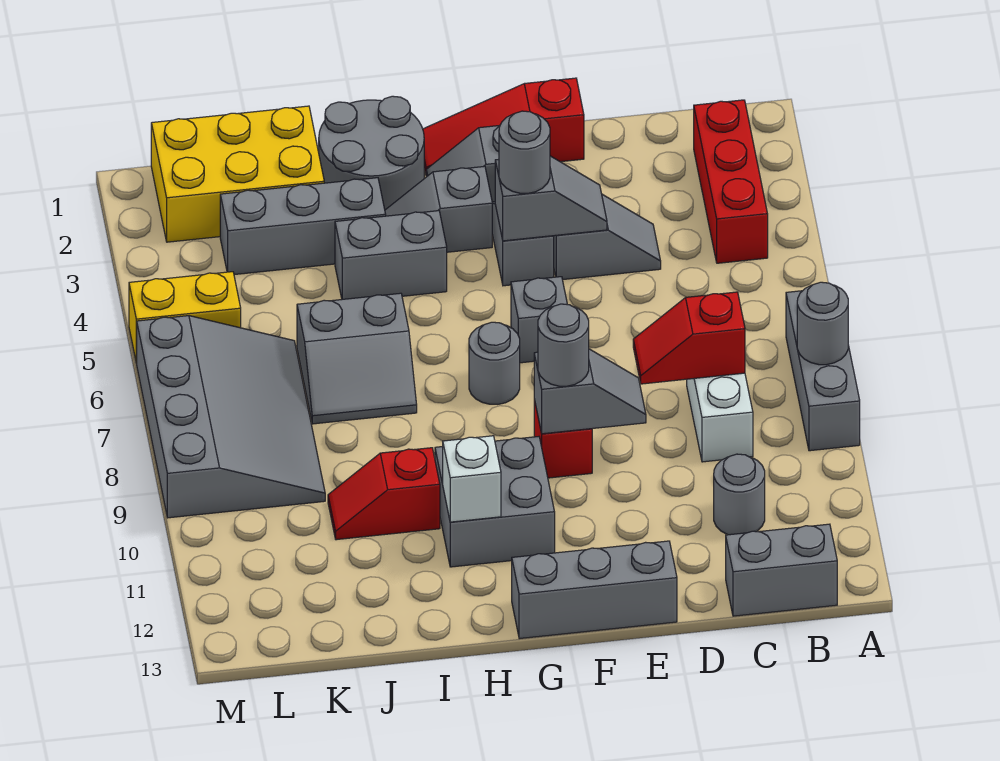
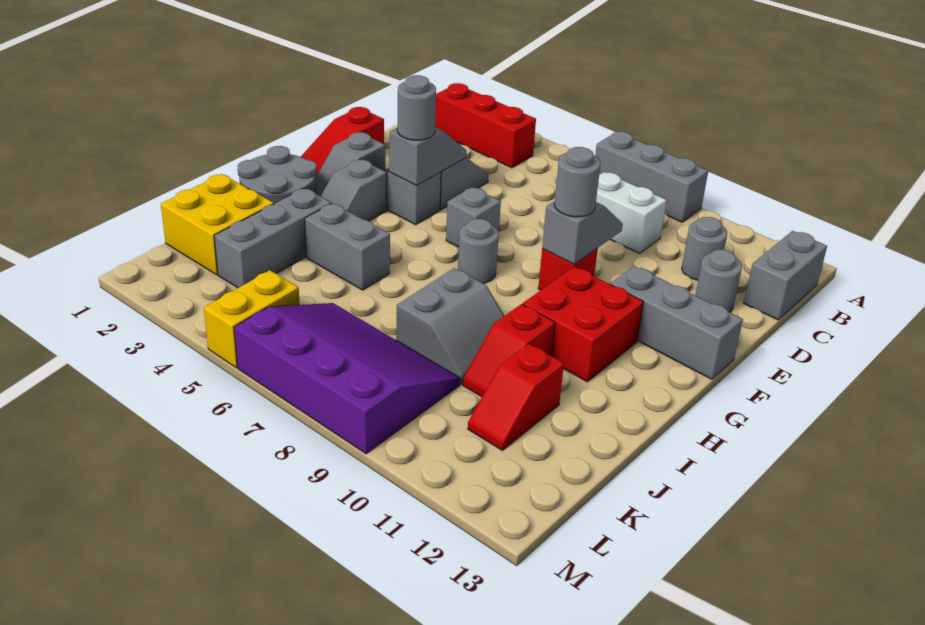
grey round brick A8 level 2 -> grey round brick D12 level 1
red slope C8:D8 level 2 top C -> red slope J11:K11 level 1 top J
grey brick E13:G13 level 1 -> grey brick F11:F13 level 1
grey brick G10:H11 level 1 -> red brick G10:H11 level 1
grey brick H4:I4 level 1 -> grey brick I4:I5 level 1
white brick H11 level 2 -> none
grey slope I6:J7 level 1 top 6 -> grey slope I8:J9 level 1 top 8
yellow brick J1:L2 level 1 -> yellow brick J1:K2 level 1
grey slope K6:M9 level 1 top M -> purple slope K6:M9 level 1 top M

